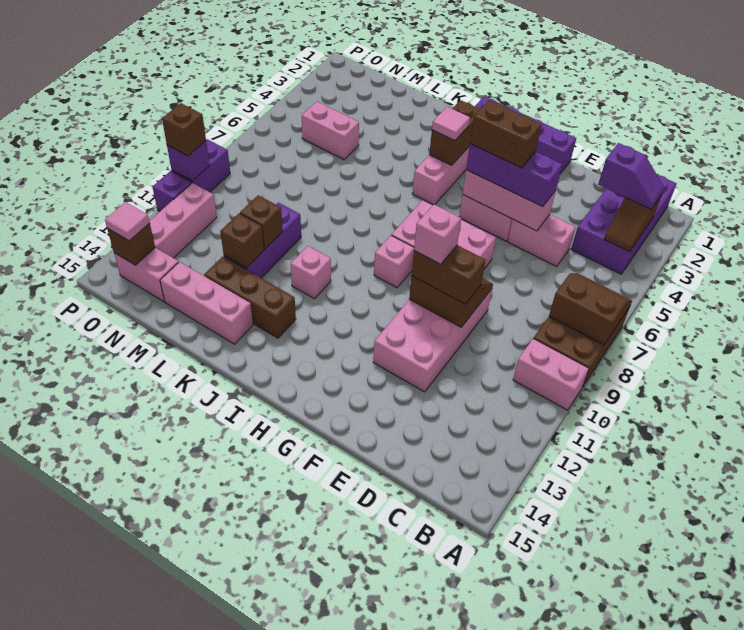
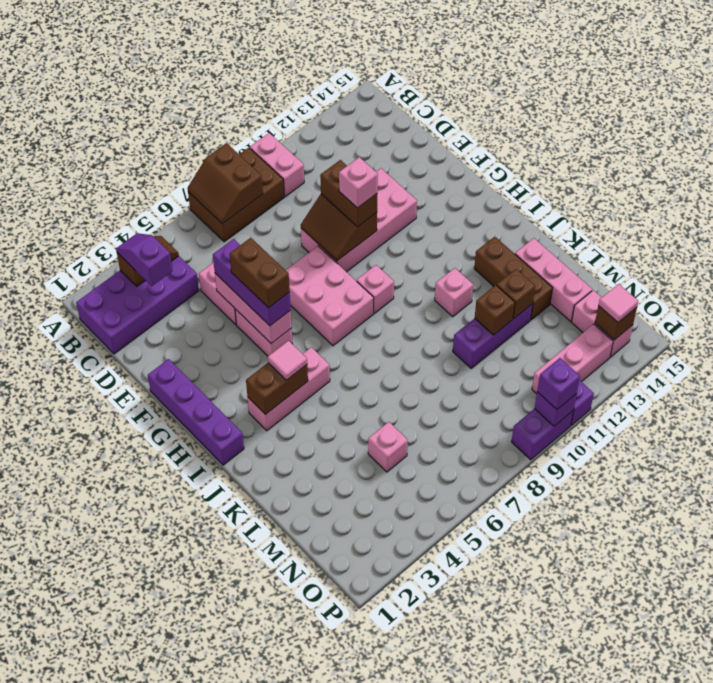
pink brick M5:N5 level 1 -> pink brick M5 level 1
brown brick P10 level 3 -> purple brick P10 level 3

